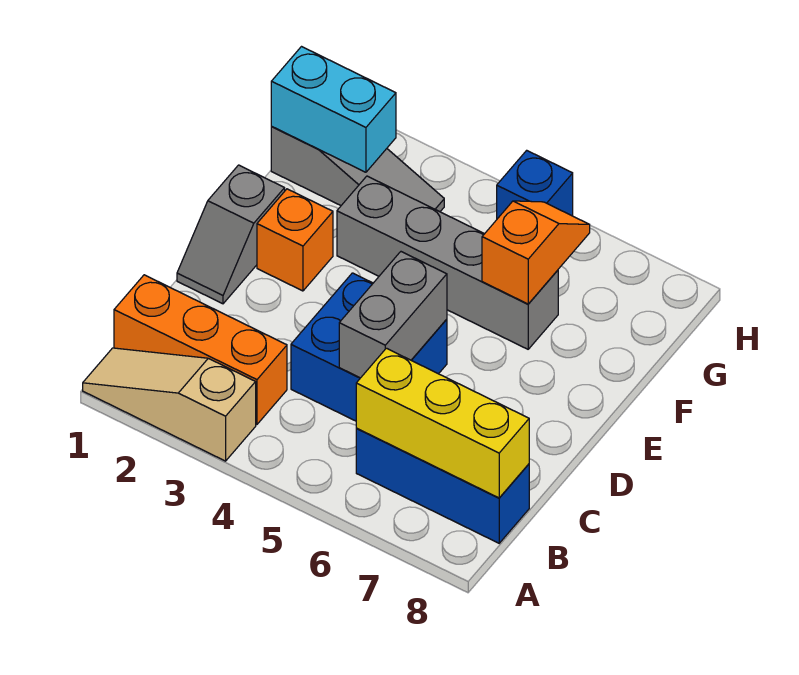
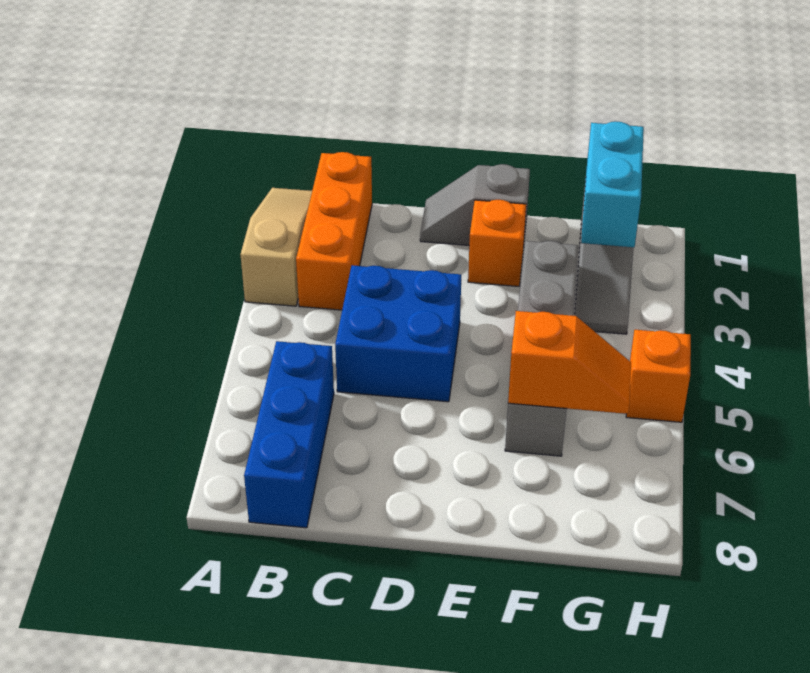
yellow brick B6:B8 level 2 -> none
grey brick C5:D5 level 2 -> none
blue brick H5 level 1 -> orange brick H5 level 1

